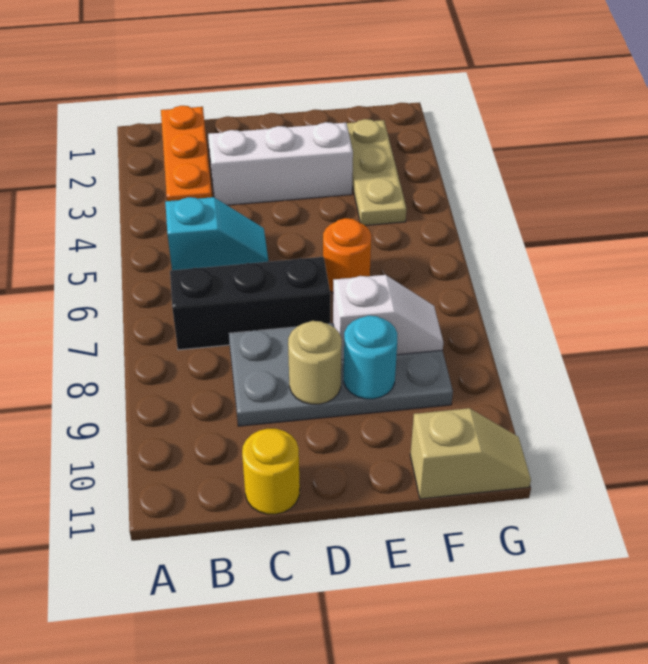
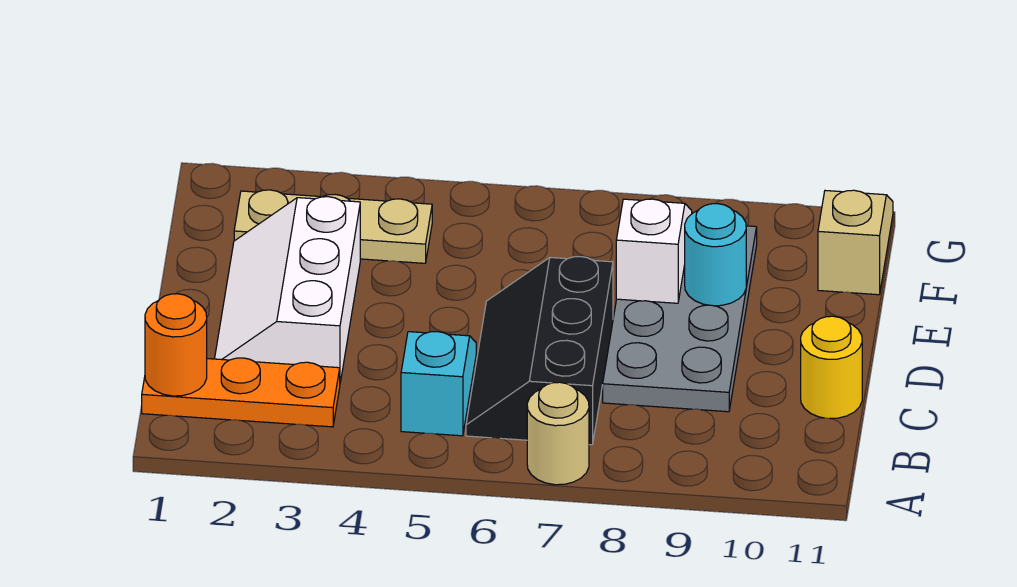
tan round brick D9 level 2 -> tan round brick A7 level 1
orange round brick E6 level 1 -> orange round brick B1 level 2

